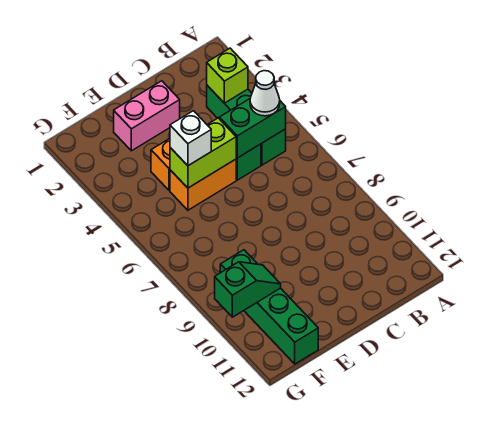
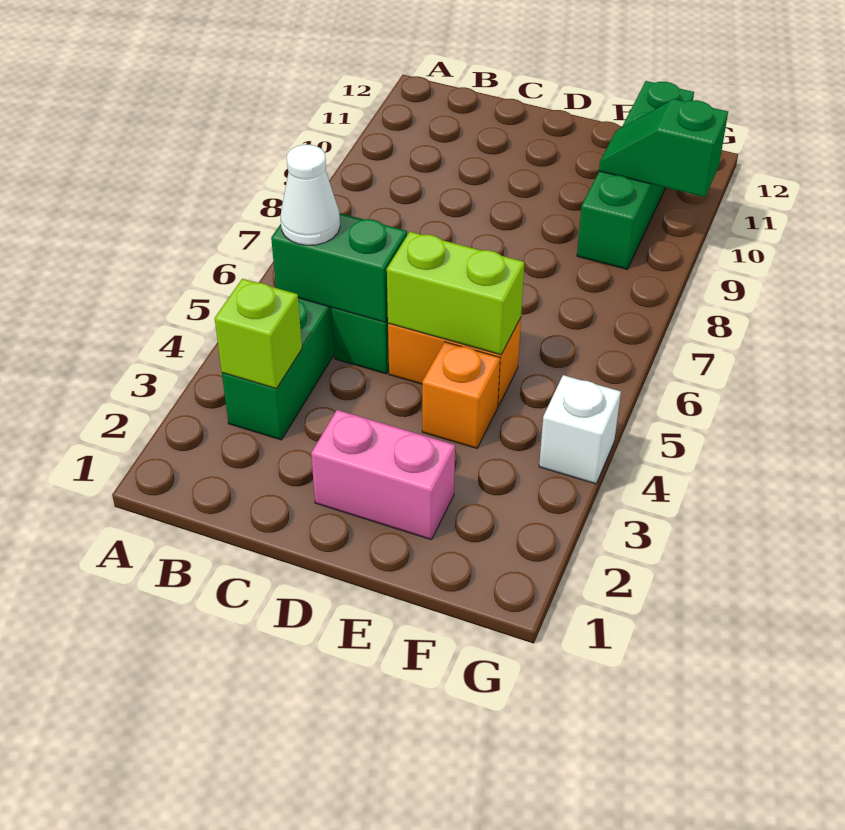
white brick E5 level 3 -> white brick G4 level 1

